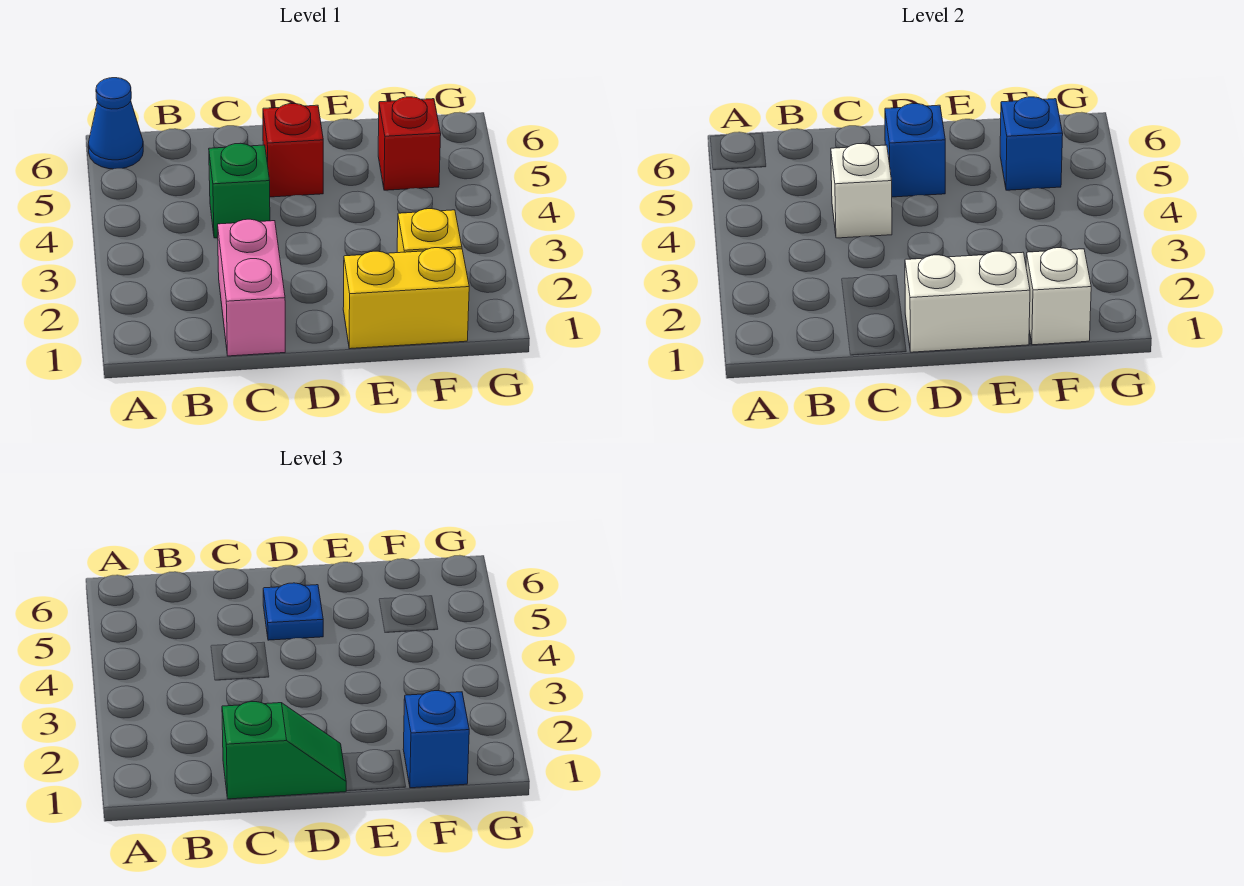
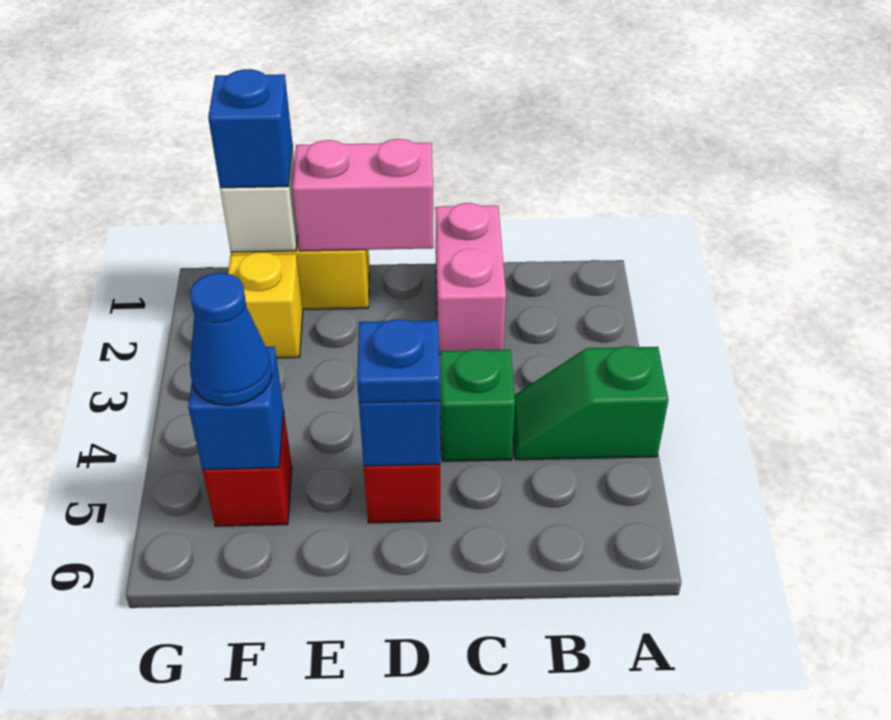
blue cone A6 level 1 -> blue cone F5 level 3
green slope C1:D1 level 3 top C -> green slope A4:B4 level 1 top A
white brick C4 level 2 -> none
white brick D1:E1 level 2 -> pink brick D1:E1 level 2

